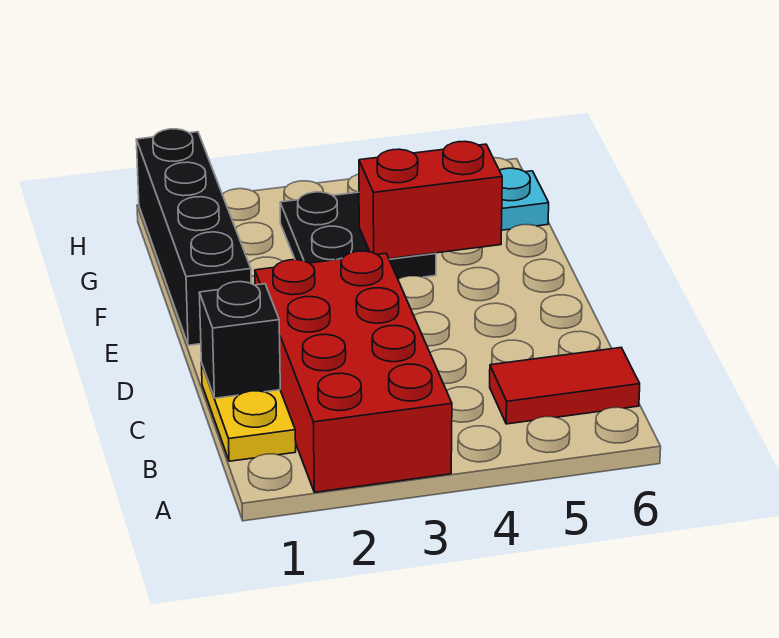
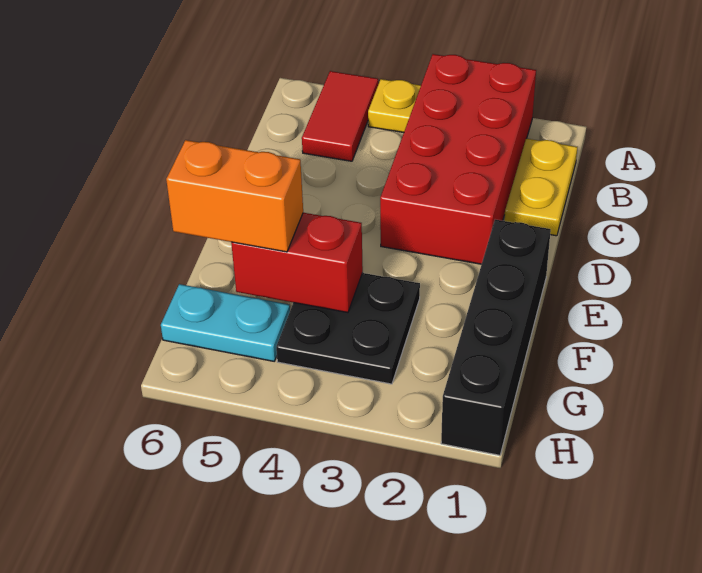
none -> yellow plate A4 level 1
red tile B5:B6 level 1 -> red tile A5:B5 level 1
black brick C1 level 2 -> none
none -> orange brick F5:F6 level 3

